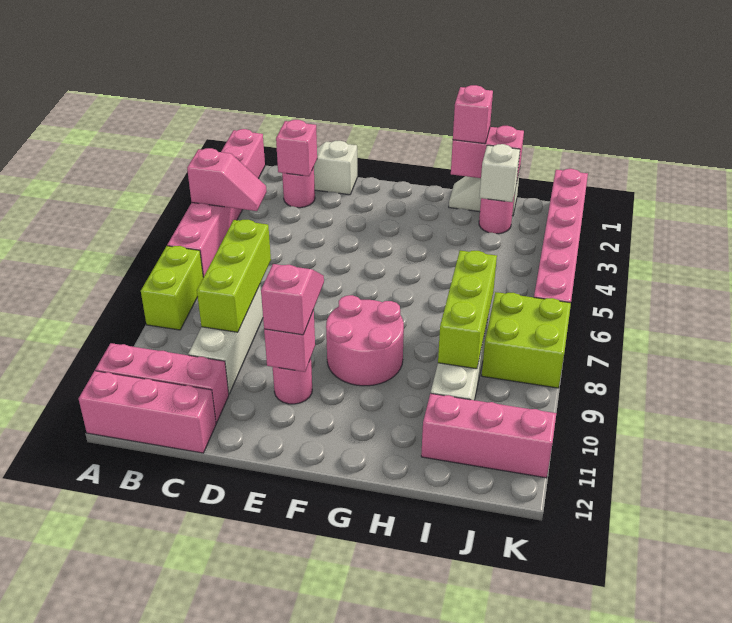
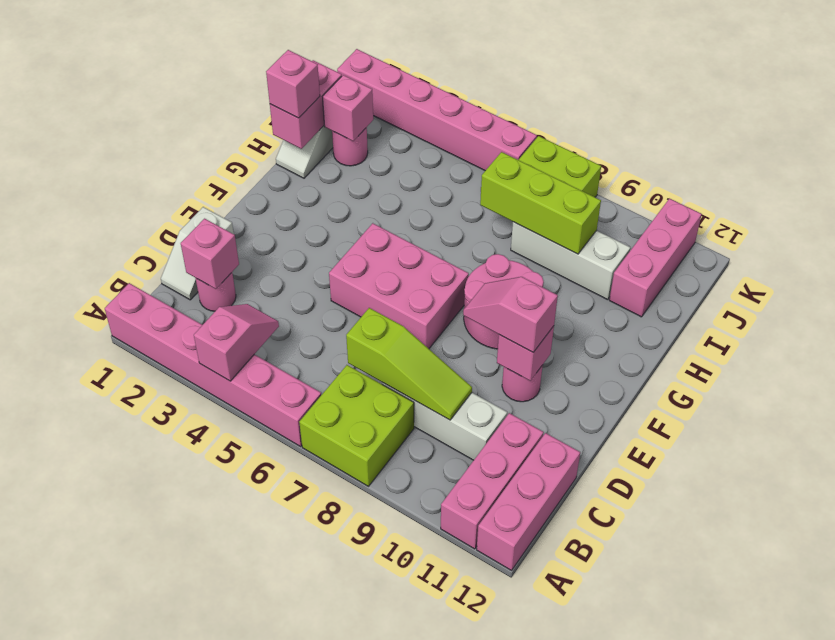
lime brick A7:A8 level 1 -> lime brick A7:B8 level 1
lime brick C7:C9 level 2 -> lime slope C7:C9 level 2 top 7
none -> pink brick E5:F7 level 1
white brick I2 level 2 -> pink brick I2 level 2

